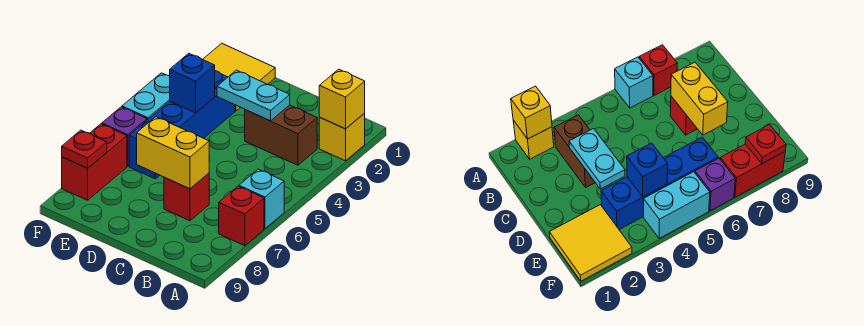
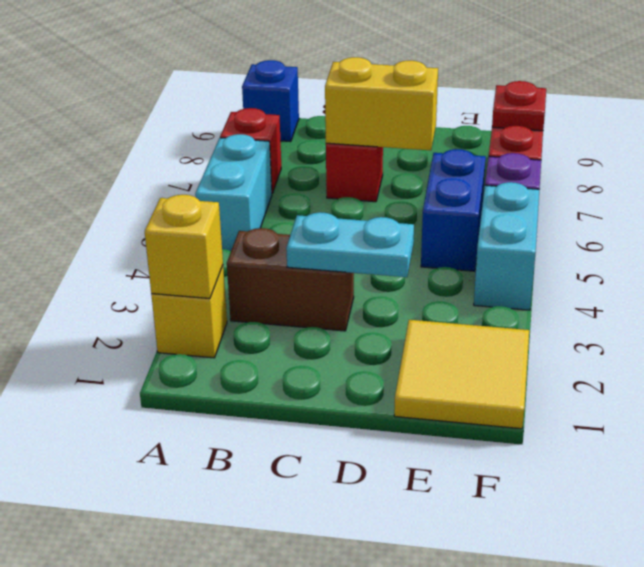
cyan brick A6 level 1 -> cyan brick A5:A6 level 1
blue brick E3:E6 level 1 -> blue brick E5:E6 level 1
blue brick E4 level 2 -> blue brick A9 level 1

